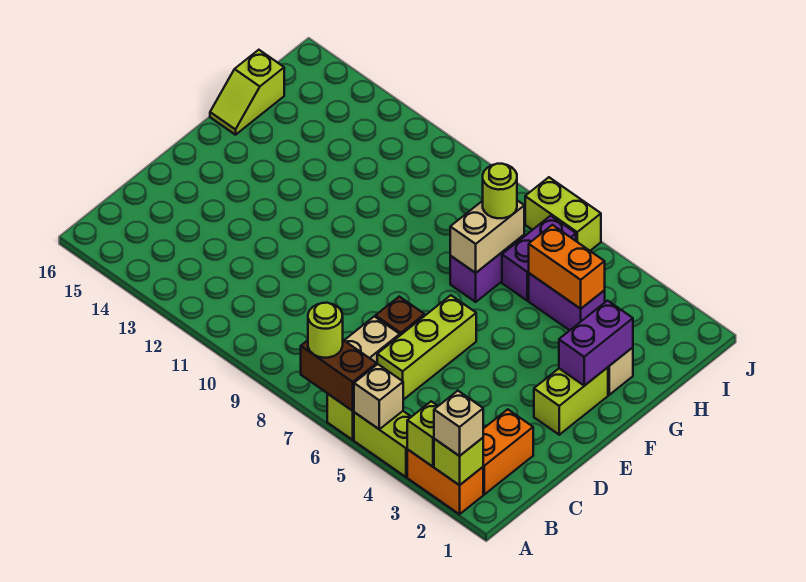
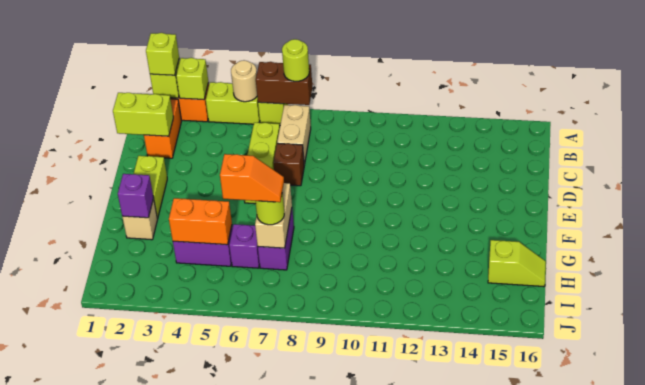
tan brick A2 level 3 -> lime brick A2 level 3
tan brick A5 level 2 -> tan round brick A5 level 2
purple brick F2:G2 level 2 -> purple brick G2 level 2
lime slope G16:H16 level 1 top H -> lime slope H15:H16 level 1 top 15
purple brick H6:I6 level 1 -> purple brick H6 level 1
none -> orange slope H6:H7 level 4 top 6
lime brick J6:J7 level 1 -> lime brick C1:C2 level 2

